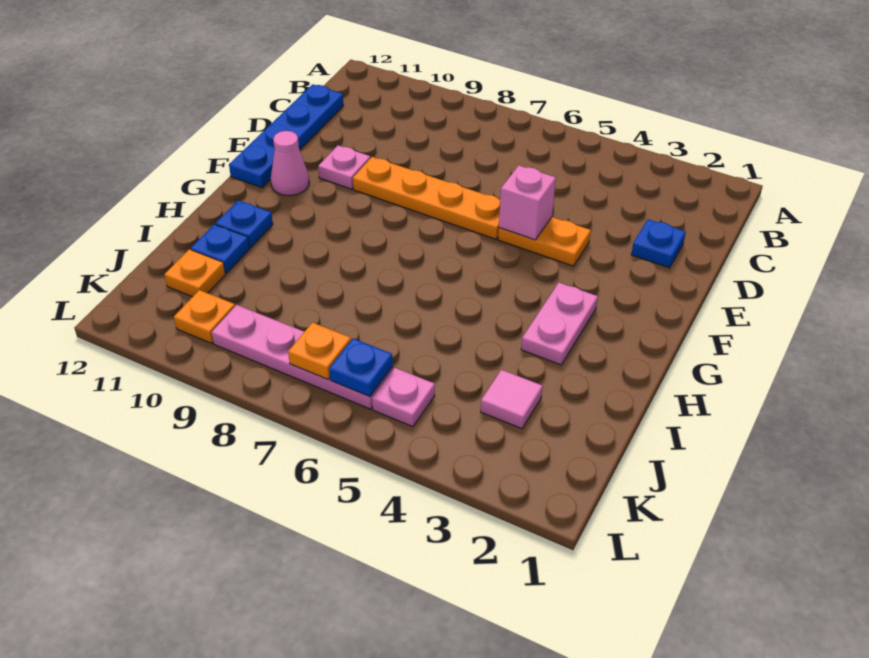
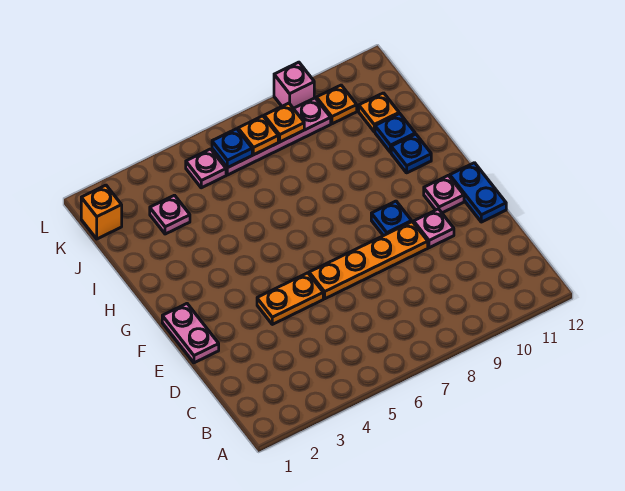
blue plate C12:F12 level 1 -> blue plate E12:F12 level 1
blue plate D2 level 1 -> blue plate F9 level 1
pink brick E5 level 2 -> pink brick L9 level 1
pink cone F11 level 1 -> pink plate F11 level 1
pink plate G3:H3 level 1 -> pink plate E1:F1 level 1
pink tile J3 level 1 -> pink plate J3 level 1
none -> orange brick K1 level 1
none -> orange plate K8 level 2

